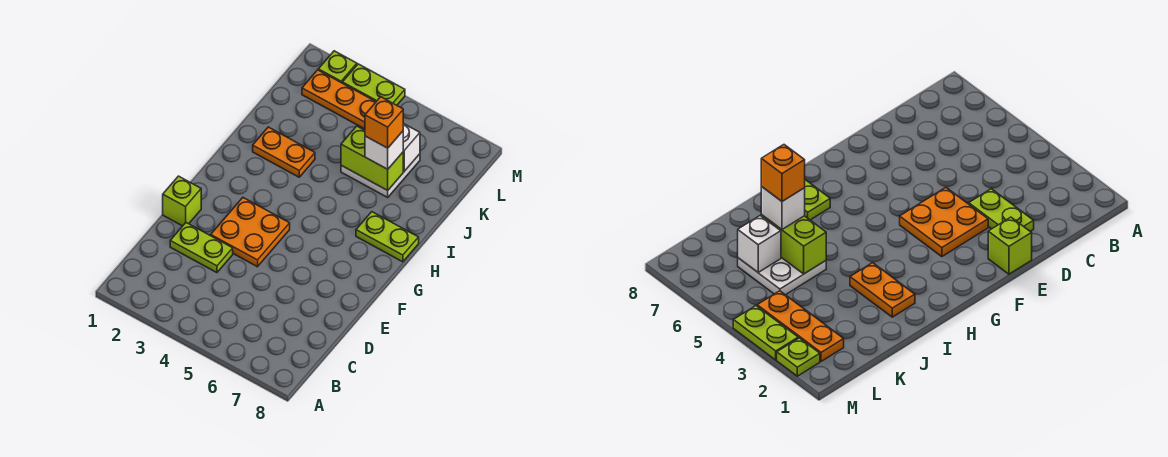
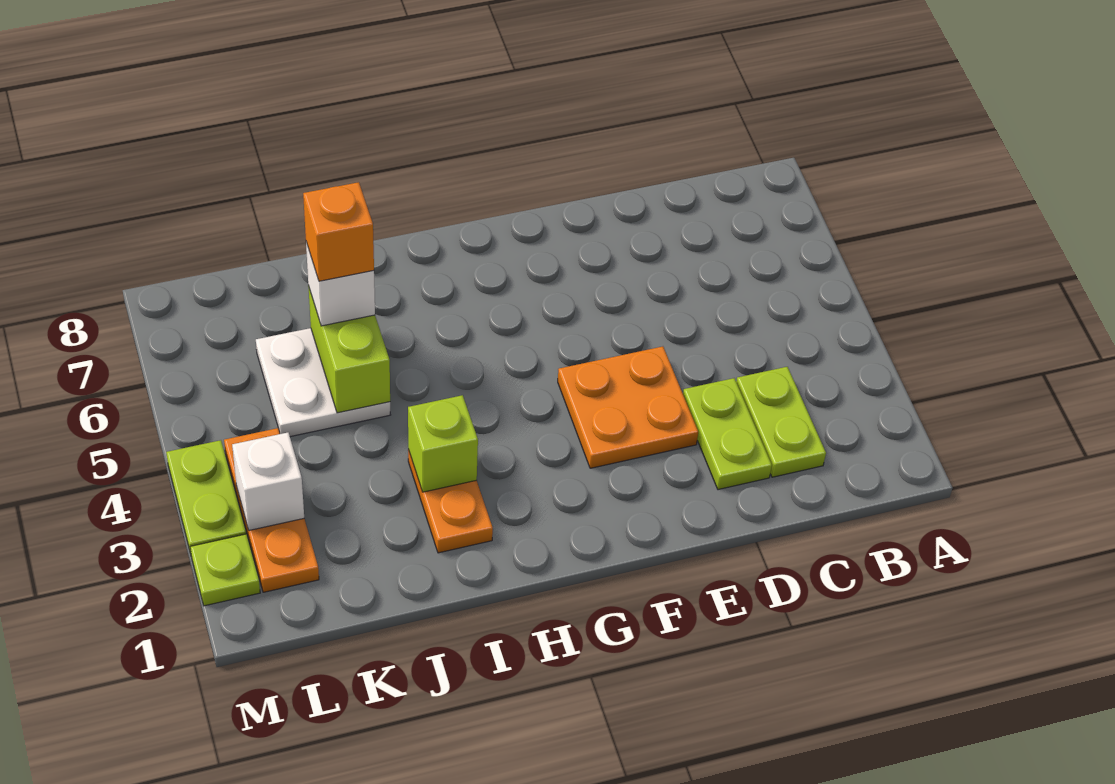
lime brick E1 level 1 -> lime brick I3 level 2
lime plate H7:H8 level 1 -> lime plate C2:C3 level 1
white brick K6 level 2 -> white brick L3 level 2

